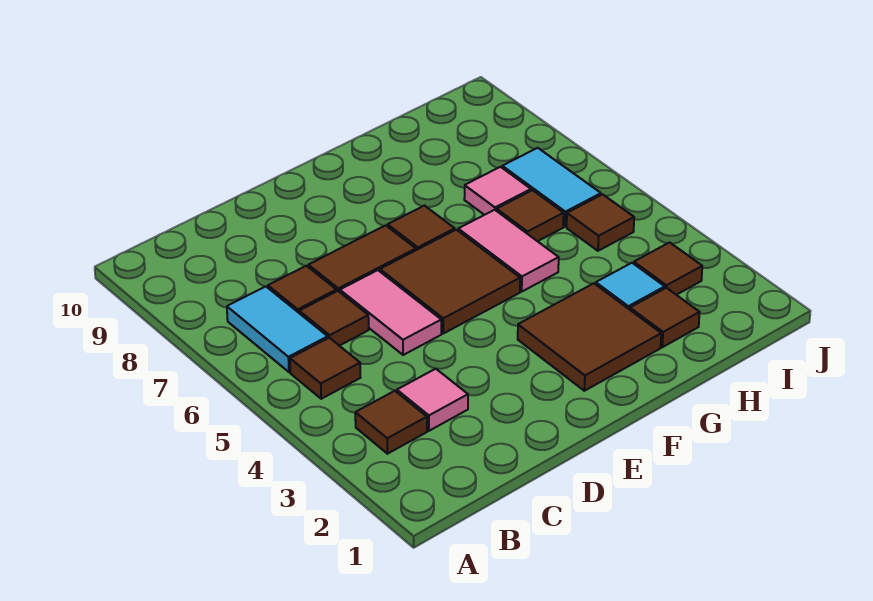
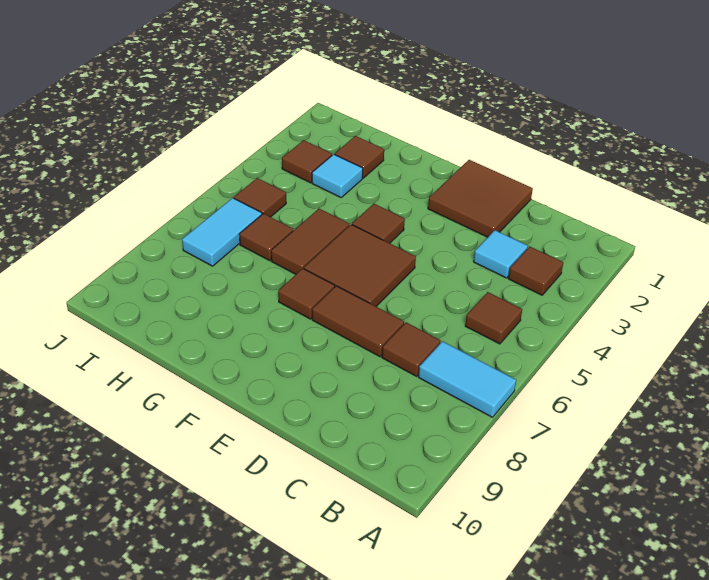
cyan tile B6:B7 level 1 -> cyan tile A7:B7 level 1
pink tile C3 level 1 -> cyan tile C3 level 1
brown tile C6 level 1 -> brown tile F4 level 1
pink tile D5:D6 level 1 -> none
brown tile F2:G3 level 1 -> brown tile D1:E2 level 1
pink tile G5:G6 level 1 -> brown tile G5:G6 level 1
pink tile H7 level 1 -> none

